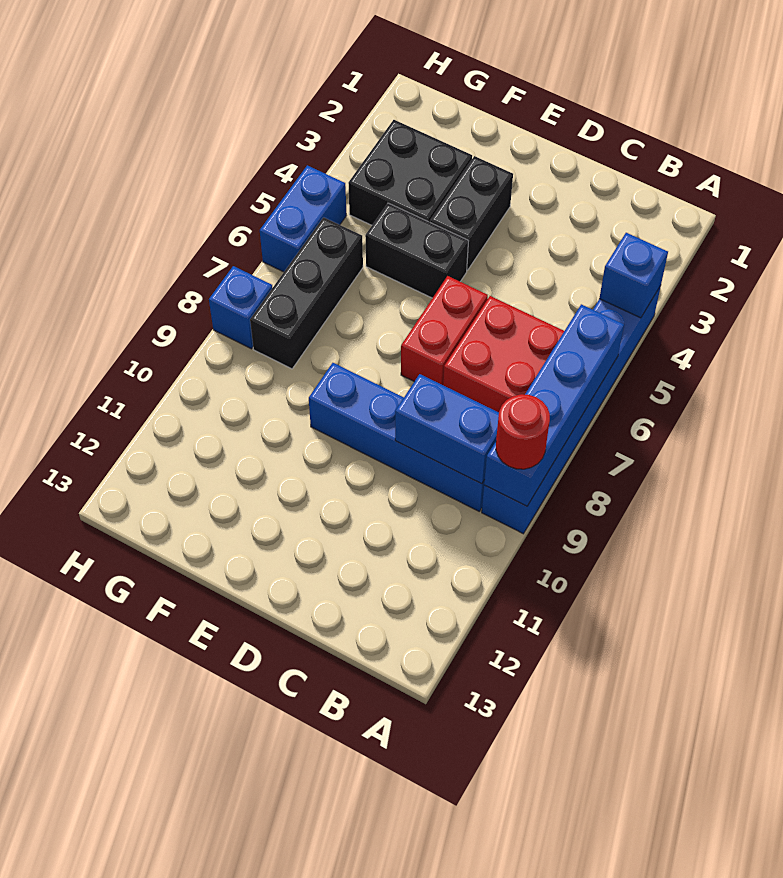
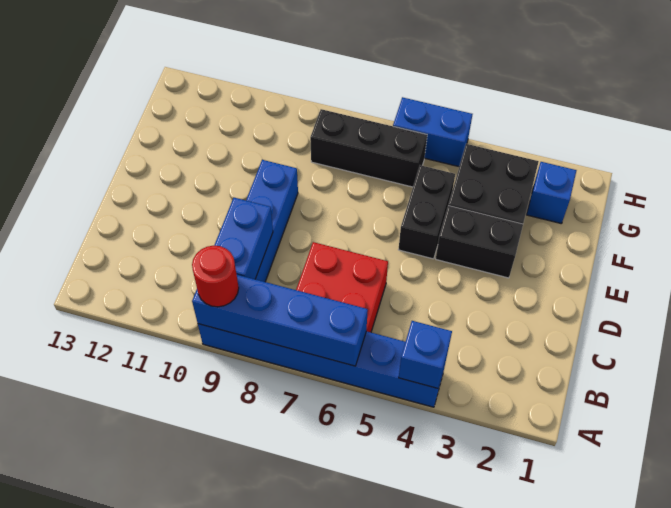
red brick D6:D7 level 1 -> none
blue brick H8 level 1 -> blue brick G2 level 1

